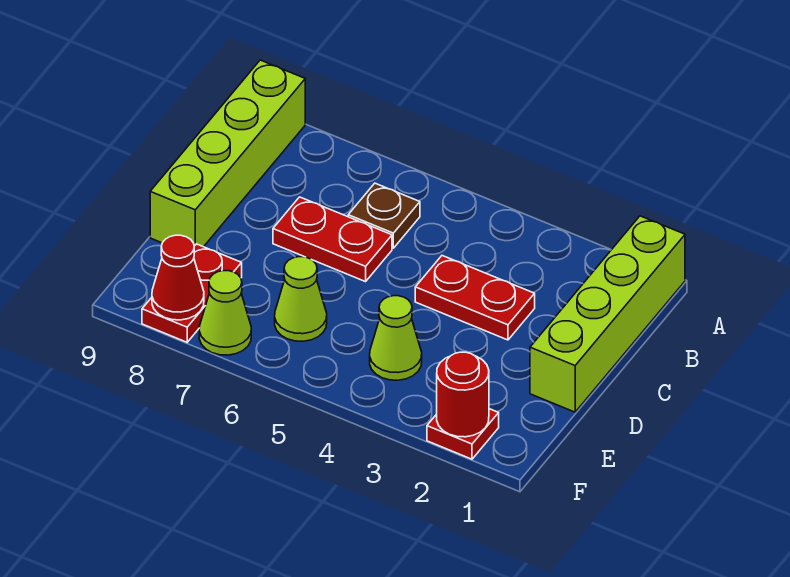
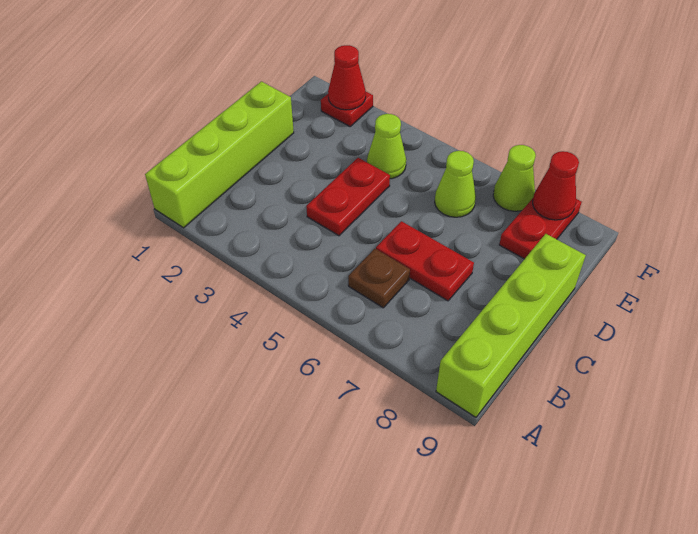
red plate C3:C4 level 1 -> red plate C4:D4 level 1
red round brick F2 level 2 -> red cone F2 level 2

